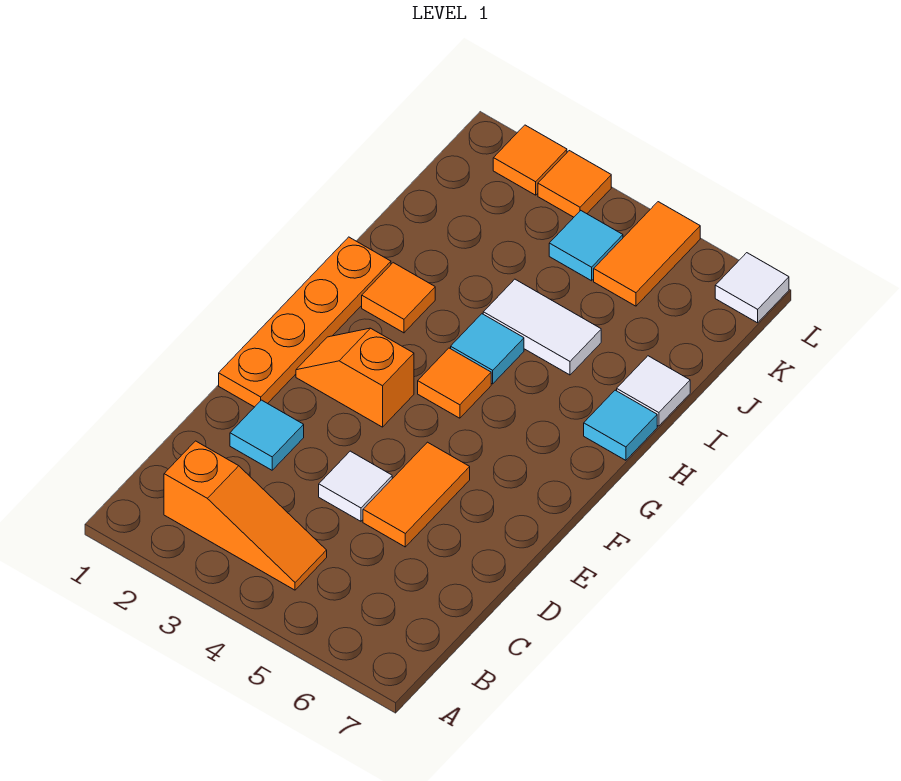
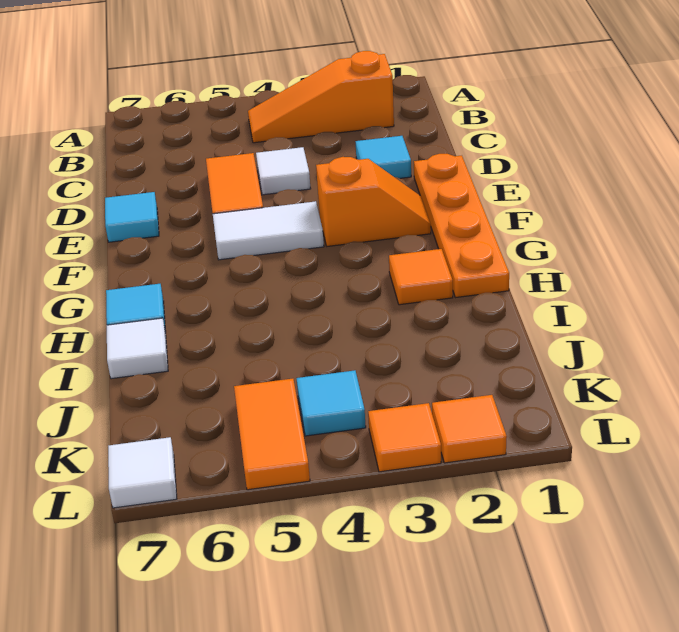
orange tile G4 level 1 -> none
cyan tile H4 level 1 -> cyan tile E7 level 1
white tile I4:I5 level 1 -> white tile F4:F5 level 1

